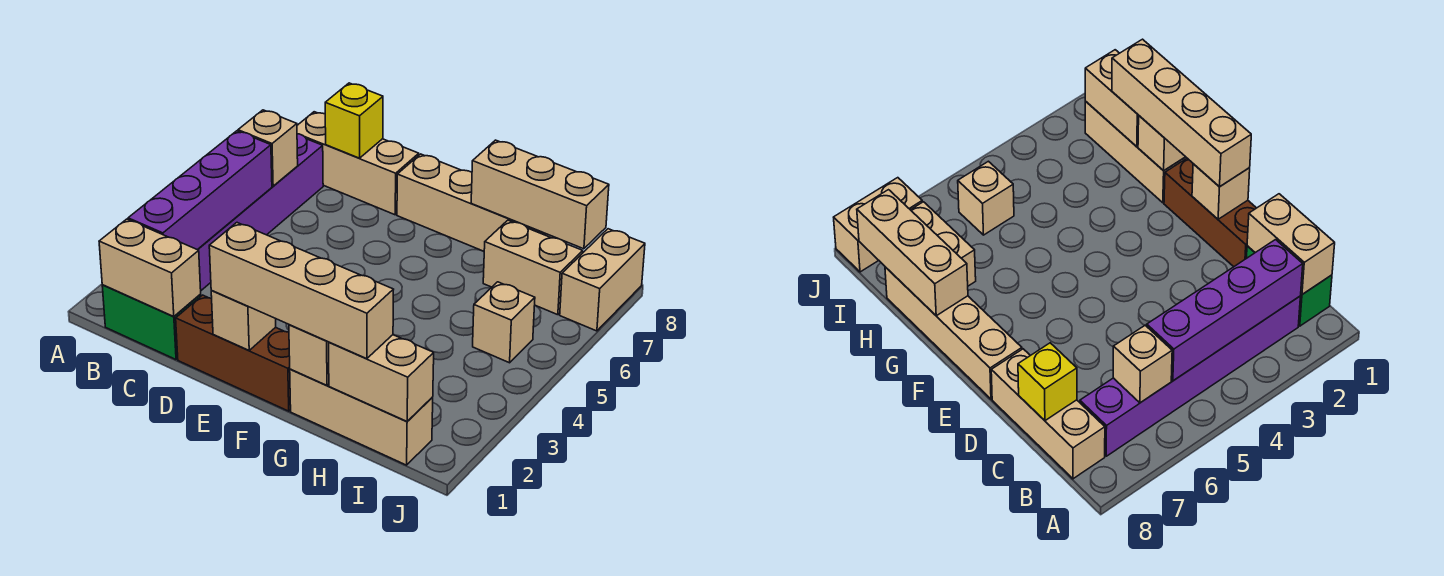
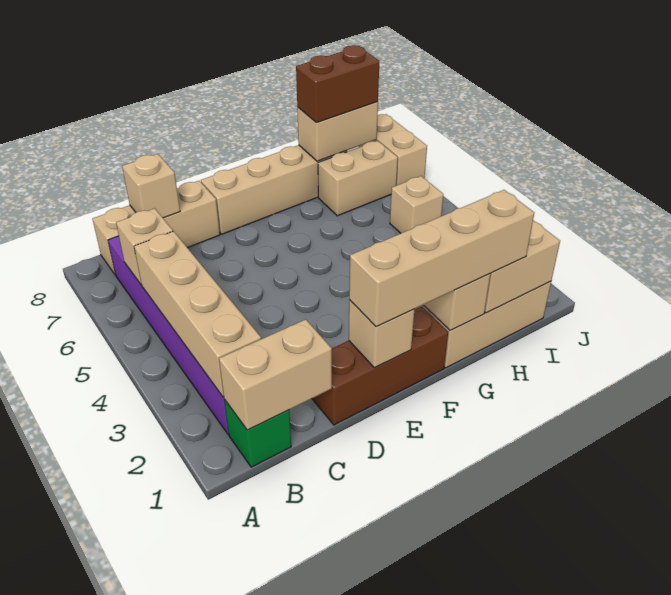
green brick B1:C1 level 1 -> green brick B1 level 1
purple brick B2:B5 level 2 -> tan brick B2:B5 level 2
yellow brick C8 level 2 -> tan brick C8 level 2
tan brick G8:I8 level 2 -> tan brick H8:I8 level 2
none -> brown brick H8:I8 level 3

